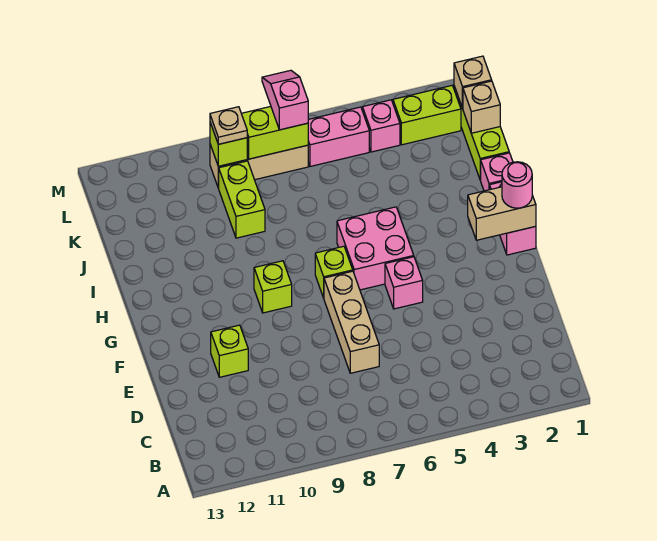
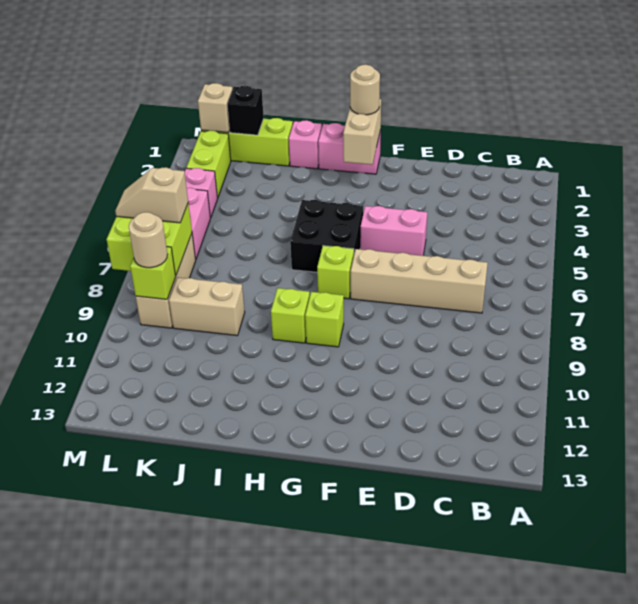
tan brick D7:F7 level 1 -> tan brick C7:F7 level 1
lime brick E11 level 1 -> lime brick H9 level 1
pink brick F5 level 1 -> pink brick E5:F5 level 1
pink round brick G1 level 3 -> tan round brick G1 level 3
pink brick G5:H6 level 1 -> black brick G5:H6 level 1
lime brick J9:K9 level 1 -> tan brick J9:K9 level 1
tan brick K1 level 2 -> black brick K1 level 2
lime brick L7:L8 level 2 -> lime brick L7:M8 level 2
pink slope L7:M7 level 3 top L -> tan slope L7:M7 level 3 top L
tan plate L9 level 3 -> tan round brick L9 level 3

